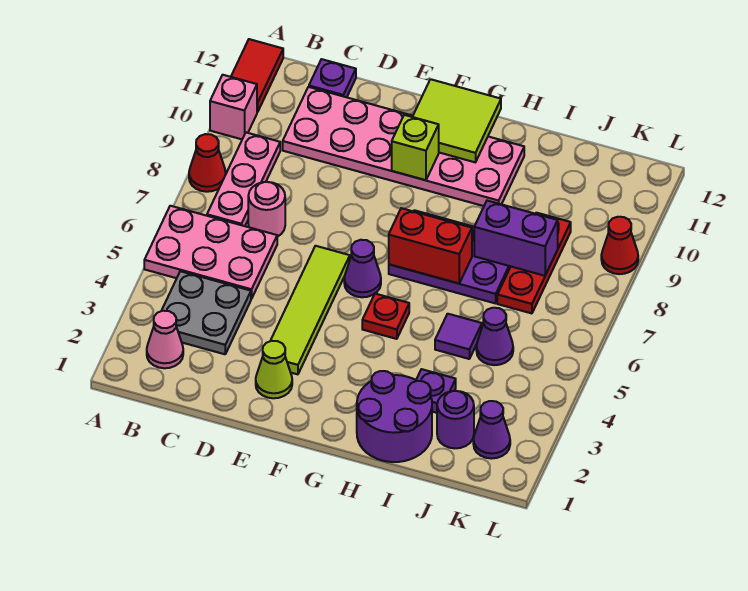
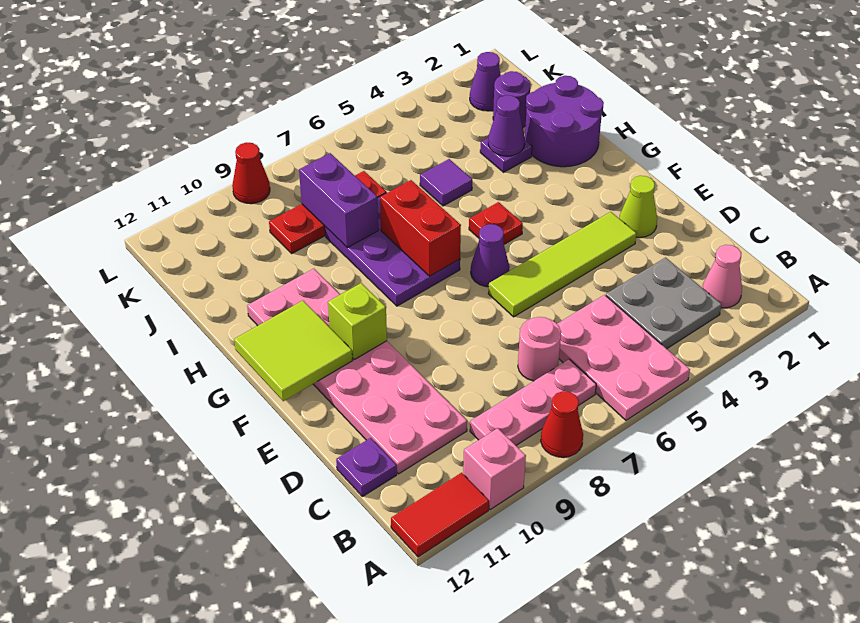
purple cone J5 level 1 -> purple cone I3 level 2

